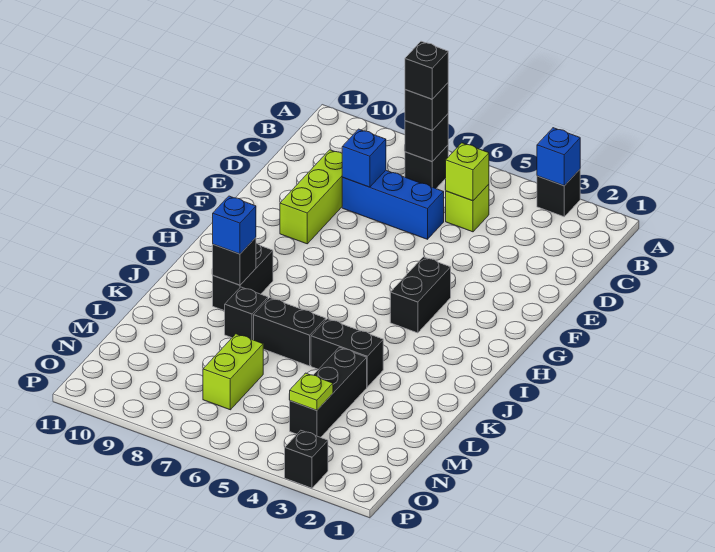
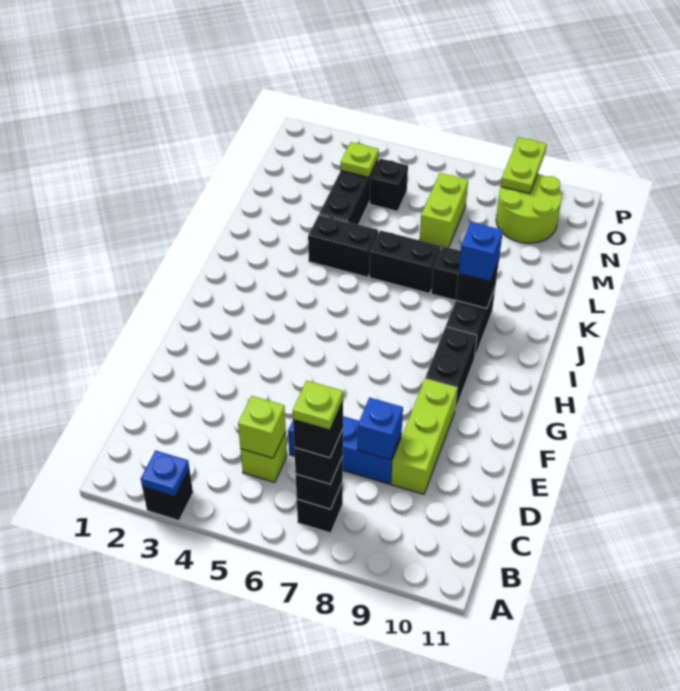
blue brick A3 level 2 -> blue plate A3 level 2
none -> lime plate B7 level 5
black brick G4:H4 level 1 -> black brick G9:H9 level 1
none -> lime round brick N9:O10 level 1
none -> lime plate O9:P9 level 2
black brick P3 level 1 -> black brick N5 level 1

